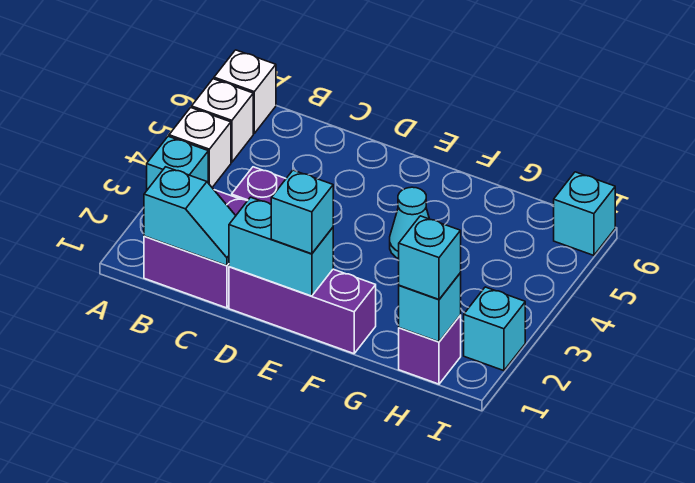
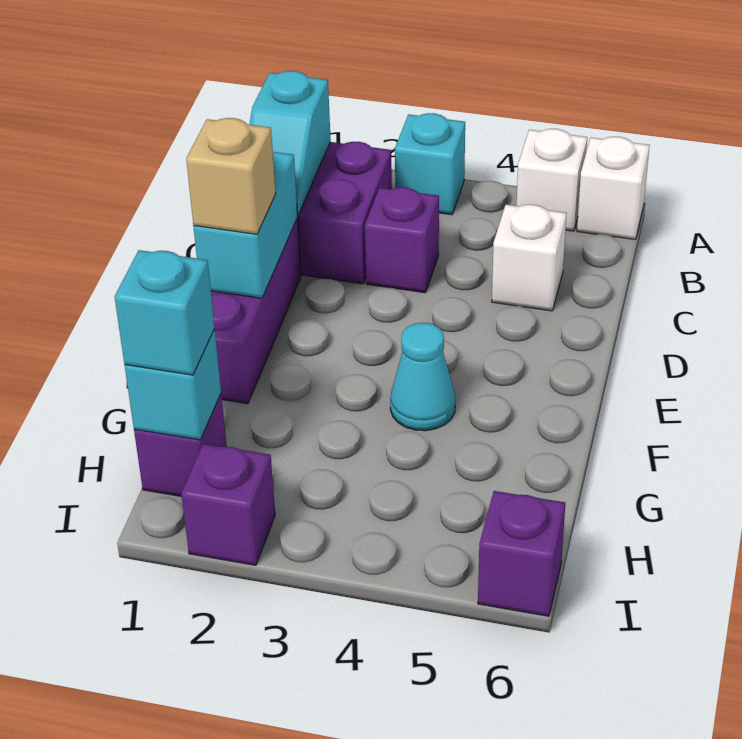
white brick A4 level 1 -> white brick C5 level 1
cyan brick E1 level 3 -> tan brick E1 level 3
cyan brick I2 level 1 -> purple brick I2 level 1
cyan brick I6 level 1 -> purple brick I6 level 1

